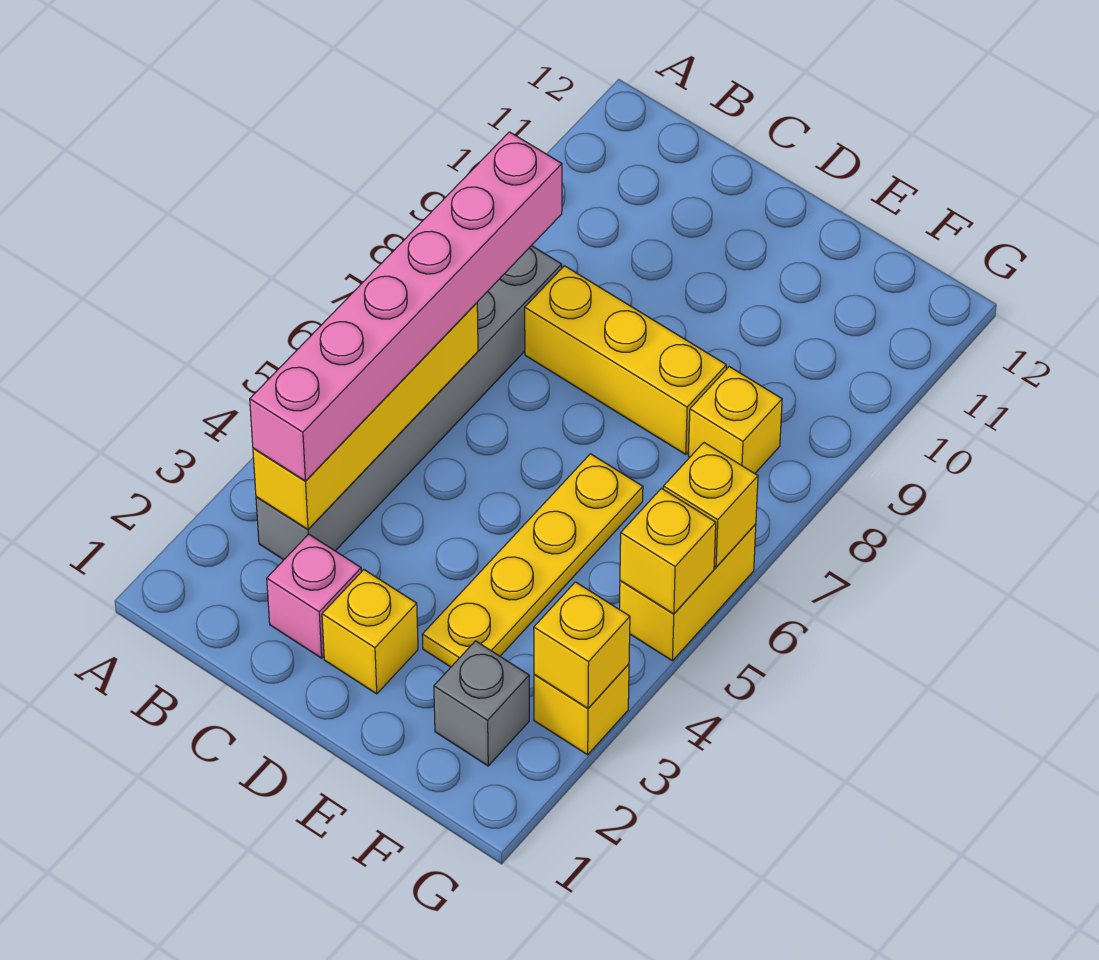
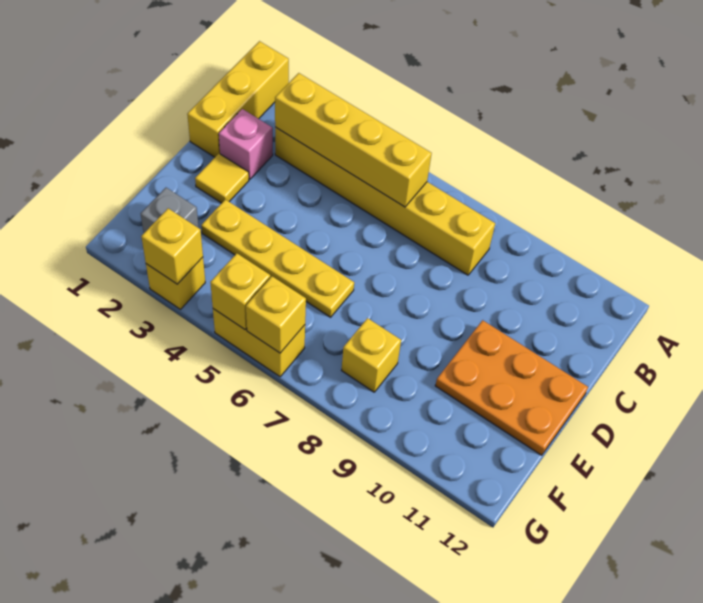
grey brick B3:B8 level 1 -> yellow brick B3:B8 level 1
pink brick B3:B8 level 3 -> none
yellow brick C8:E8 level 1 -> yellow brick A1:C1 level 1
yellow brick D2 level 1 -> yellow tile D2 level 1
none -> orange plate D10:E12 level 1

